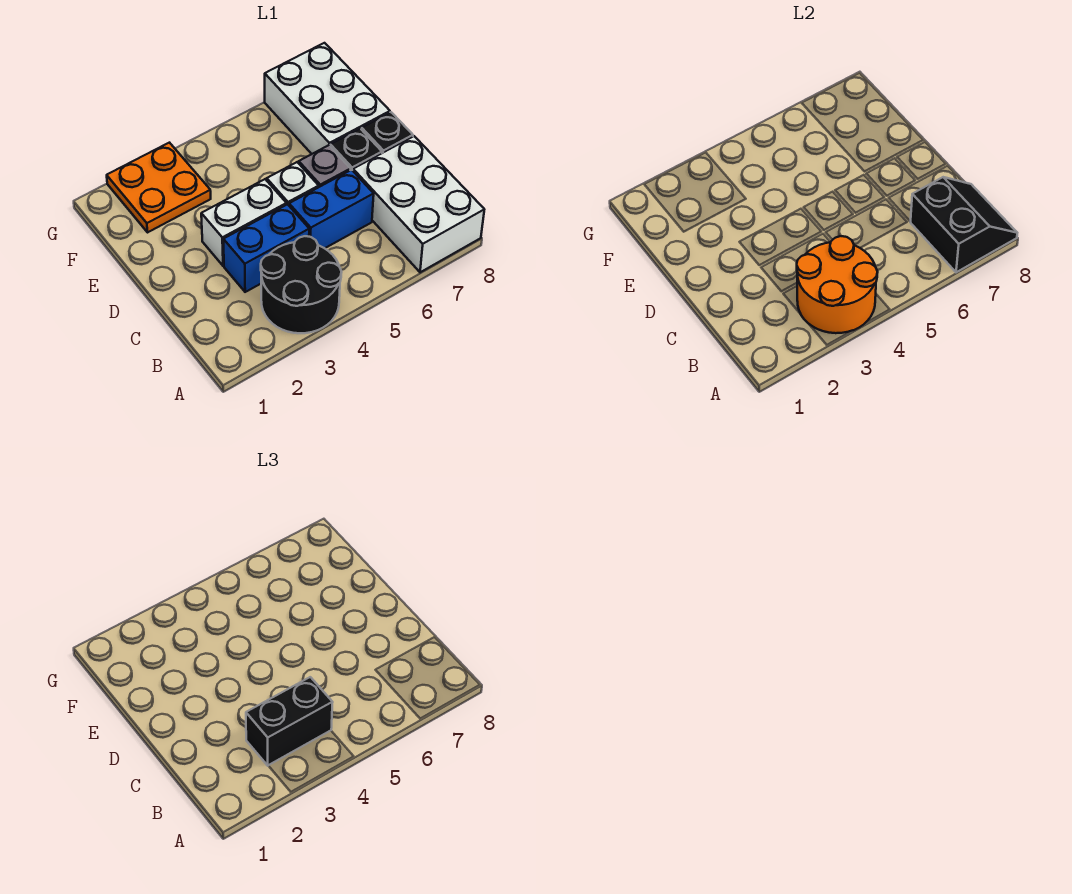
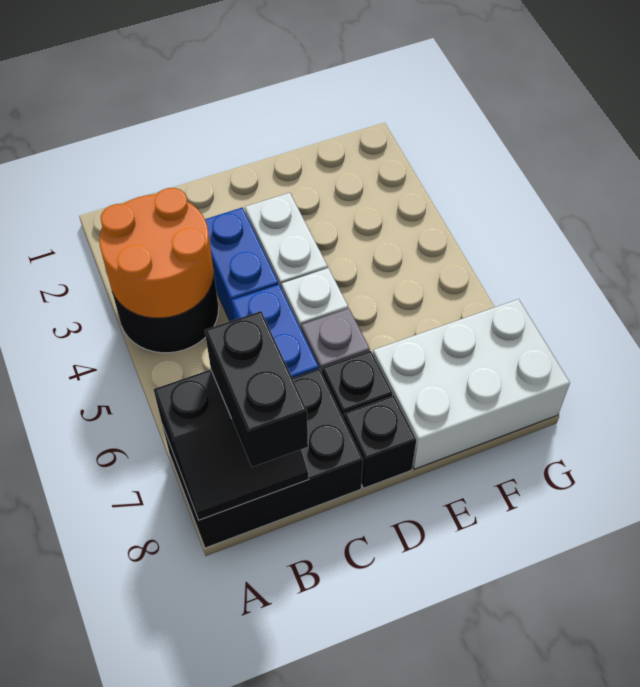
white brick A7:C8 level 1 -> black brick A7:C8 level 1
black brick B3:B4 level 3 -> black brick B7:B8 level 3
orange plate F2:G3 level 1 -> none

